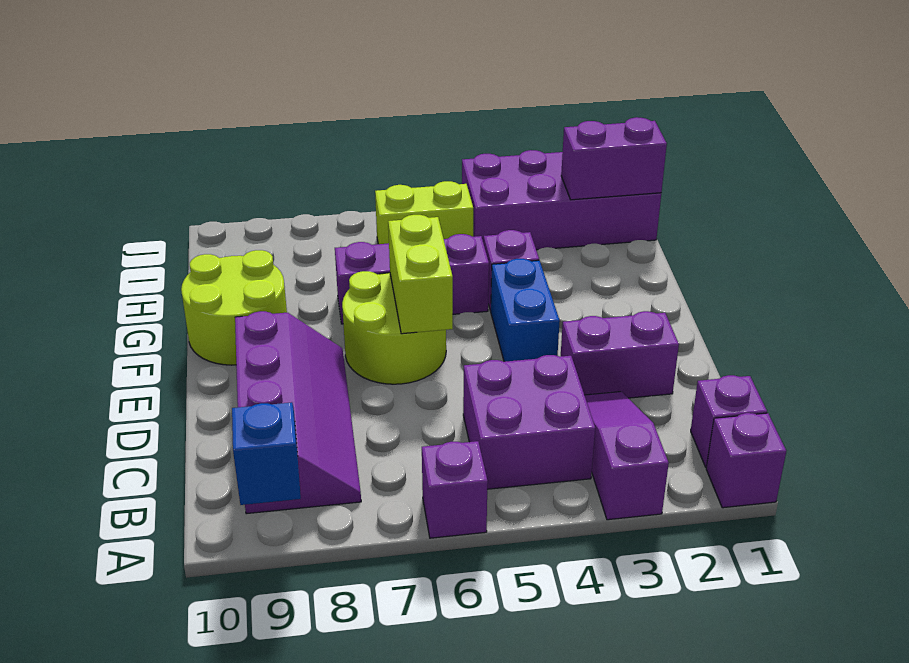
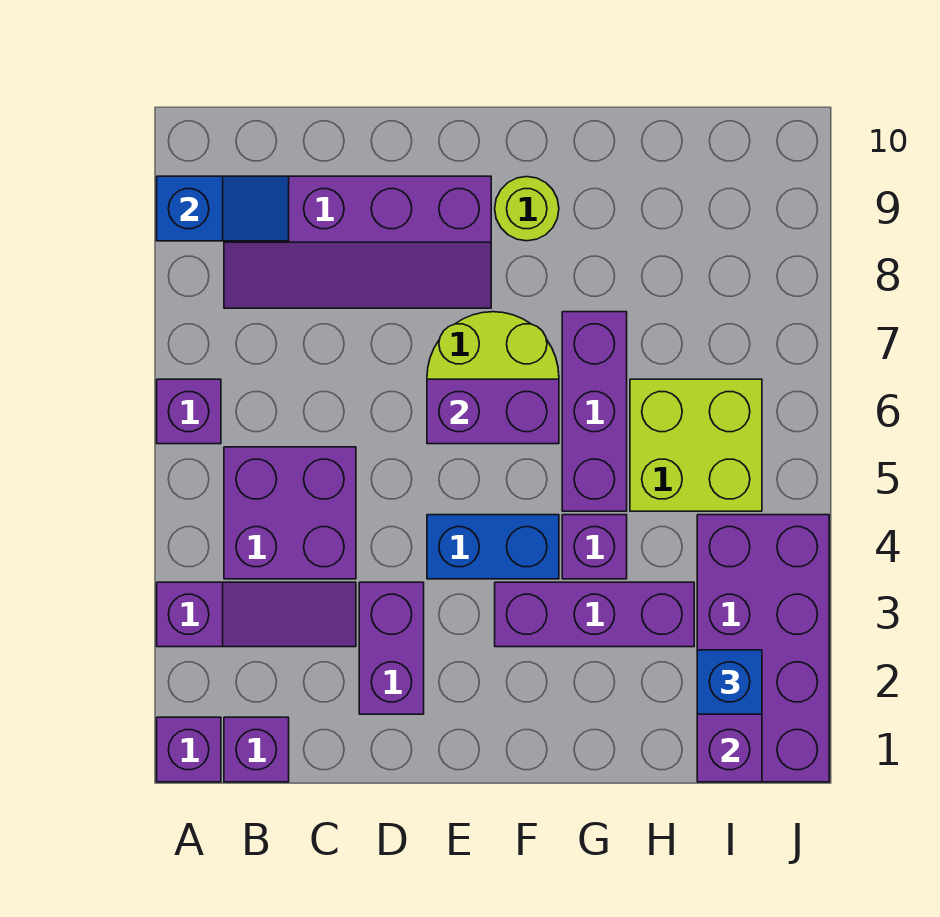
lime brick E6:F6 level 2 -> purple brick E6:F6 level 2
none -> purple brick F3:H3 level 1
lime round brick F9:G10 level 1 -> lime round brick F9 level 1
none -> blue brick I2 level 3
lime brick I5:I6 level 1 -> lime brick H5:I6 level 1

